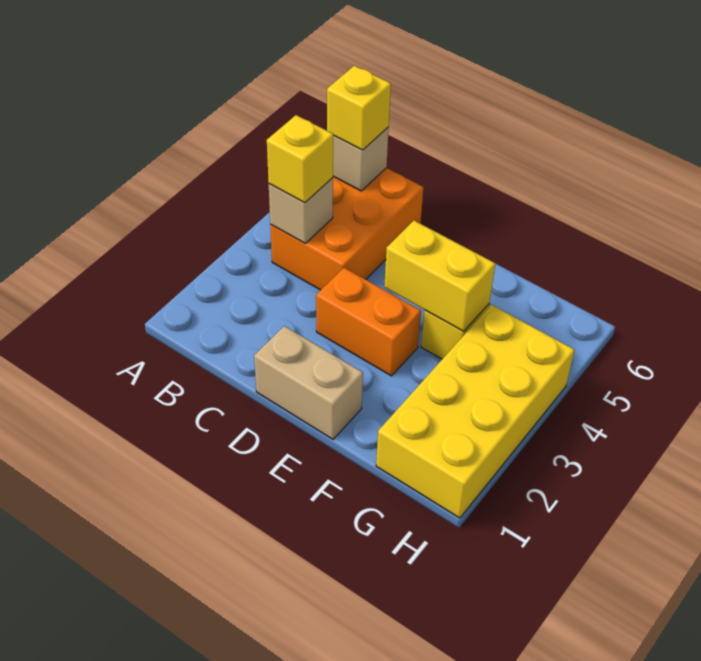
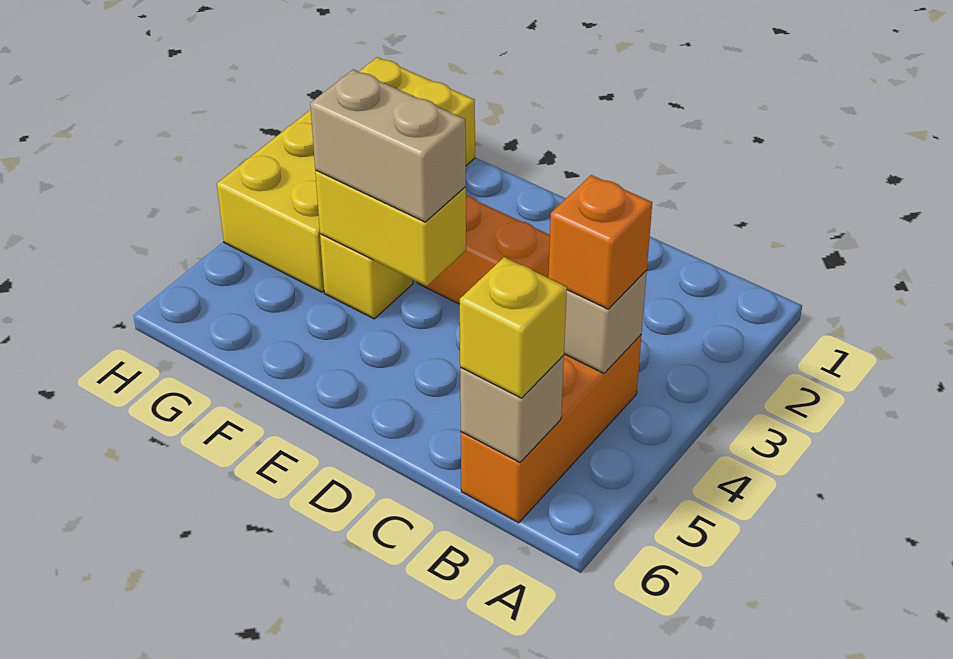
orange brick B4:C6 level 1 -> orange brick B4:B6 level 1
yellow brick B4 level 3 -> orange brick B4 level 3
tan brick D1:E1 level 1 -> tan brick E4:F4 level 3

